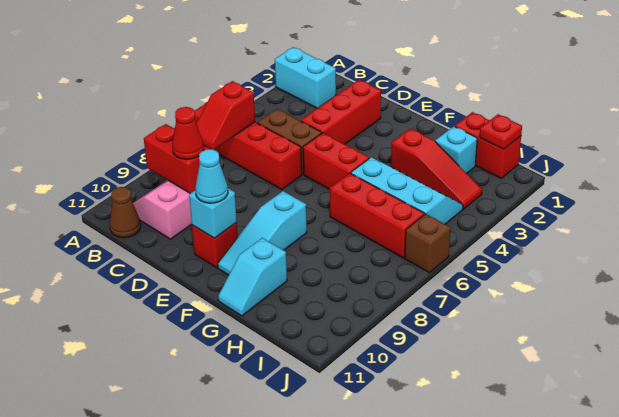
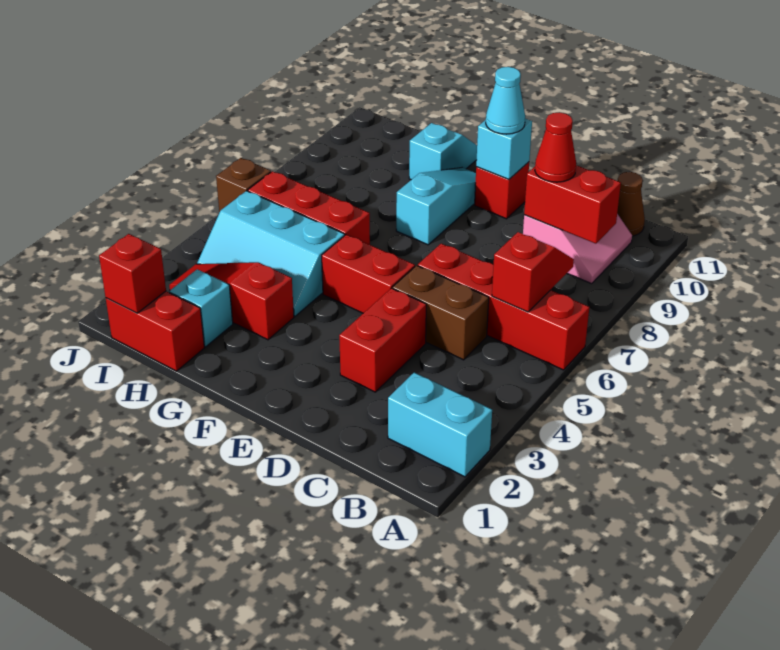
red brick D2:D4 level 1 -> red brick D3:D4 level 1
red plate I1 level 2 -> red brick I1 level 2

